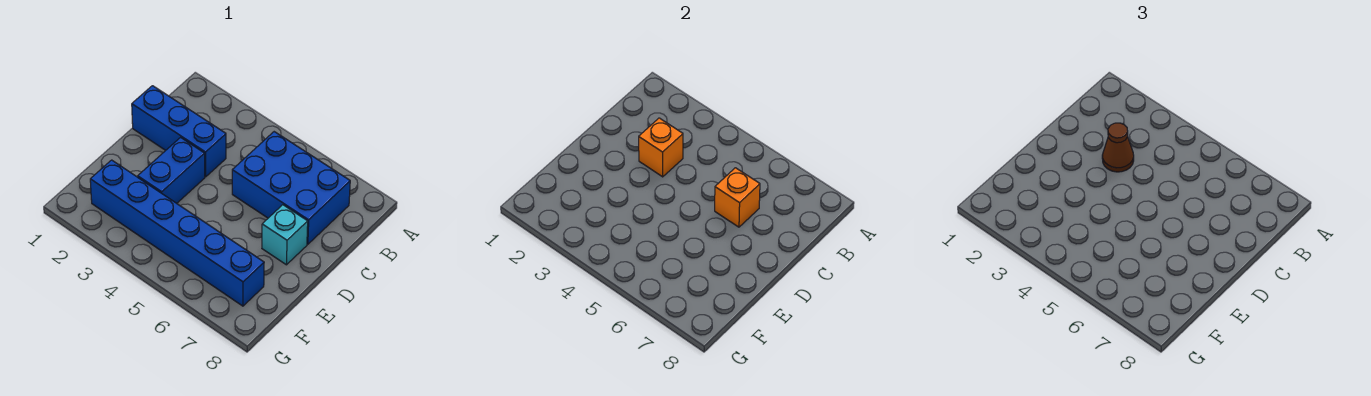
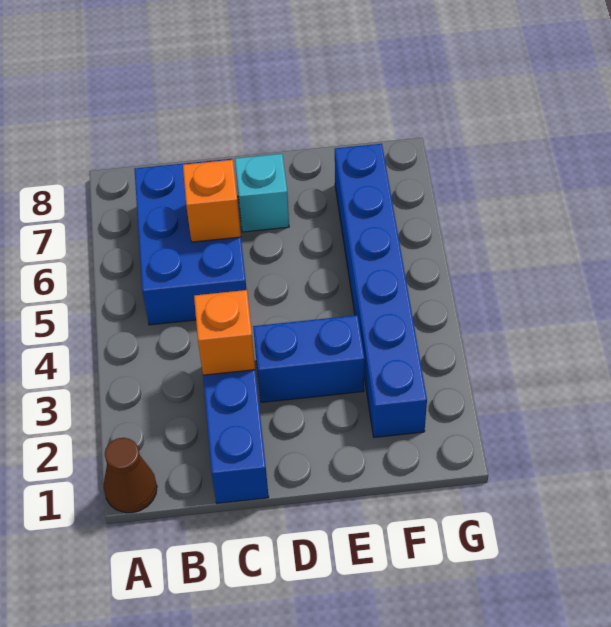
brown cone C3 level 3 -> brown cone A1 level 1

